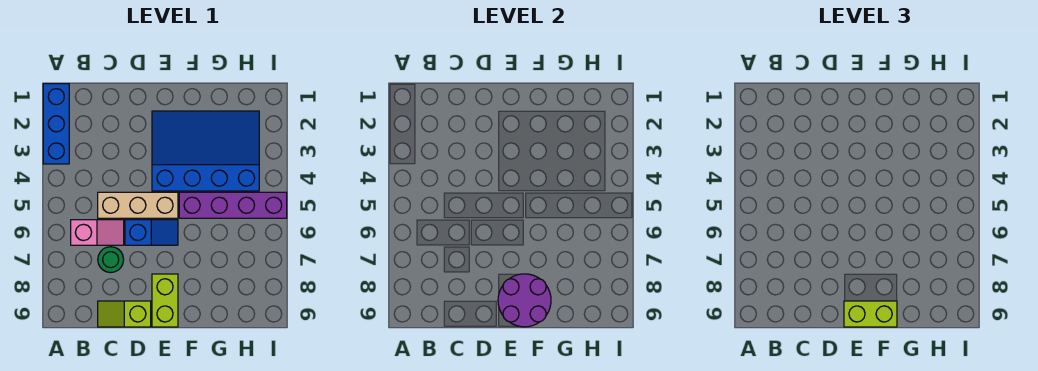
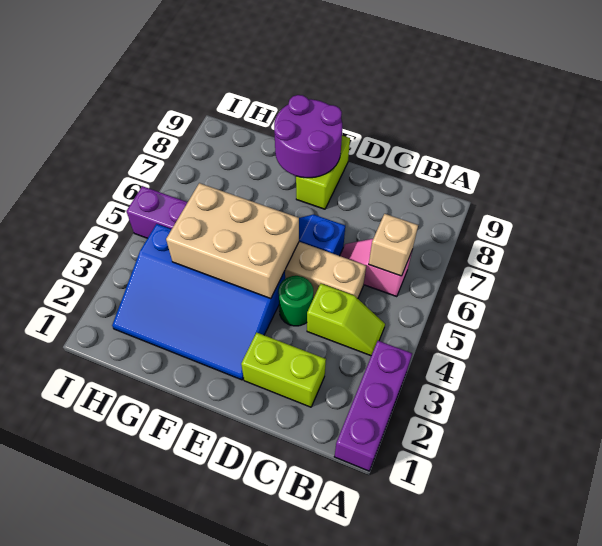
blue brick A1:A3 level 1 -> purple brick A1:A3 level 1
none -> tan brick B6 level 2
green round brick C7 level 1 -> green round brick D4 level 1
lime slope C9:D9 level 1 top D -> lime slope B4:C4 level 1 top C
none -> tan brick E4:G5 level 2
lime brick E9:F9 level 3 -> lime brick C2:D2 level 1

